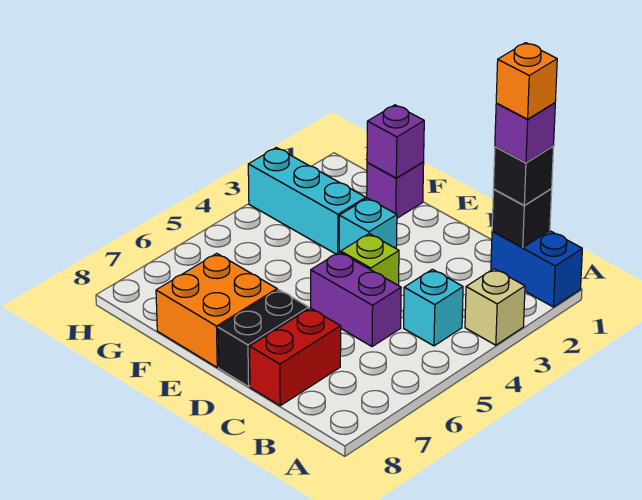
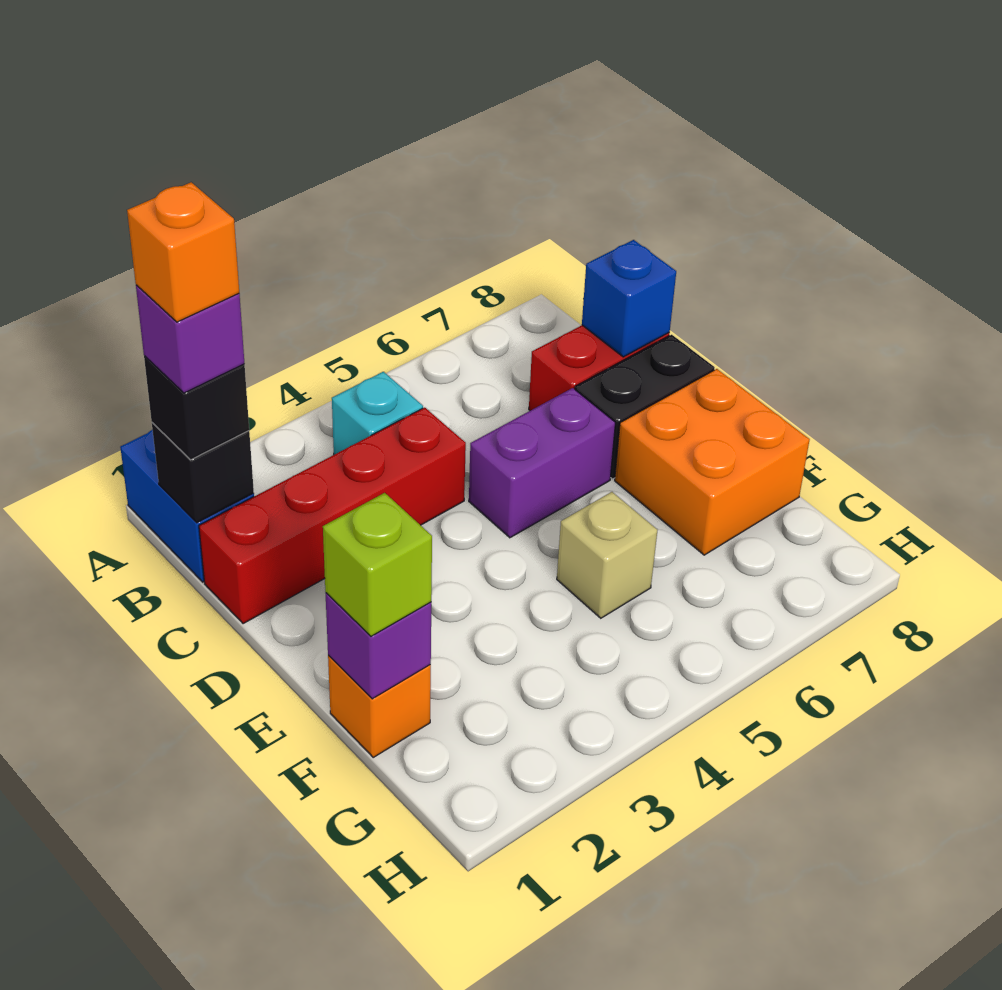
tan brick A3 level 1 -> tan brick F5 level 1
none -> red brick C1:C4 level 1
purple brick C5:D5 level 1 -> purple brick D5:D6 level 1
none -> blue brick C8 level 2
lime brick D4 level 1 -> lime brick F1 level 3
cyan brick E3 level 1 -> none
purple brick F1 level 1 -> orange brick F1 level 1
cyan brick F3:H3 level 1 -> none

